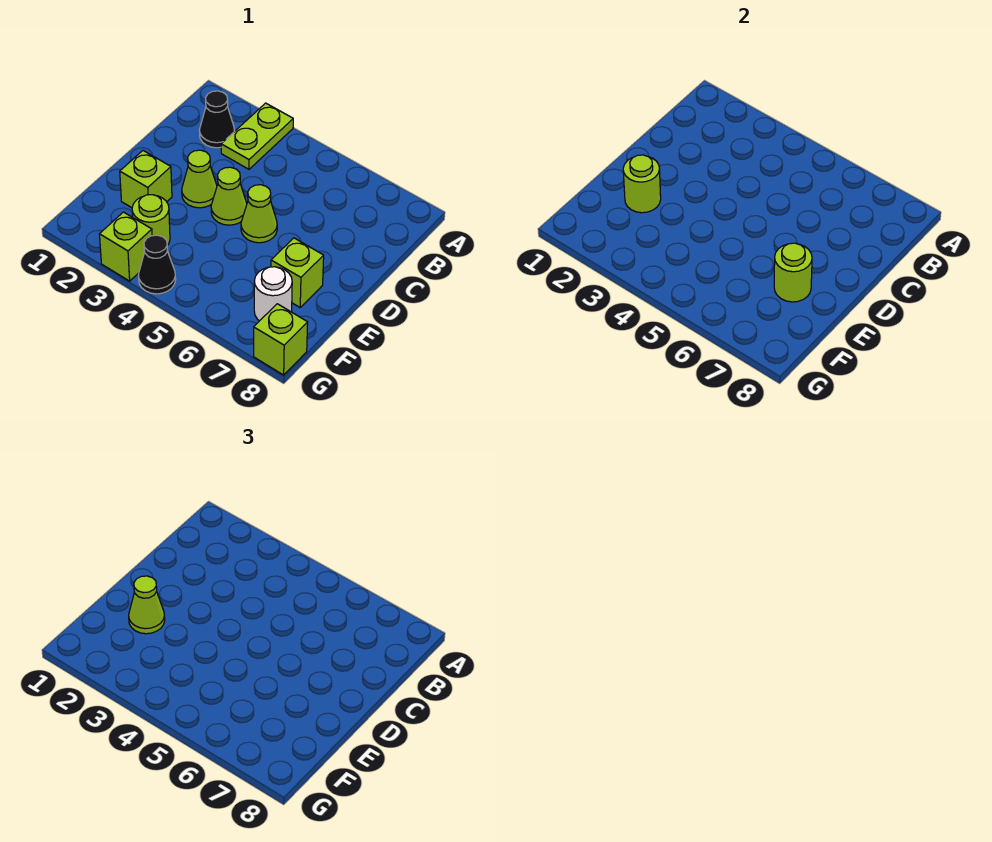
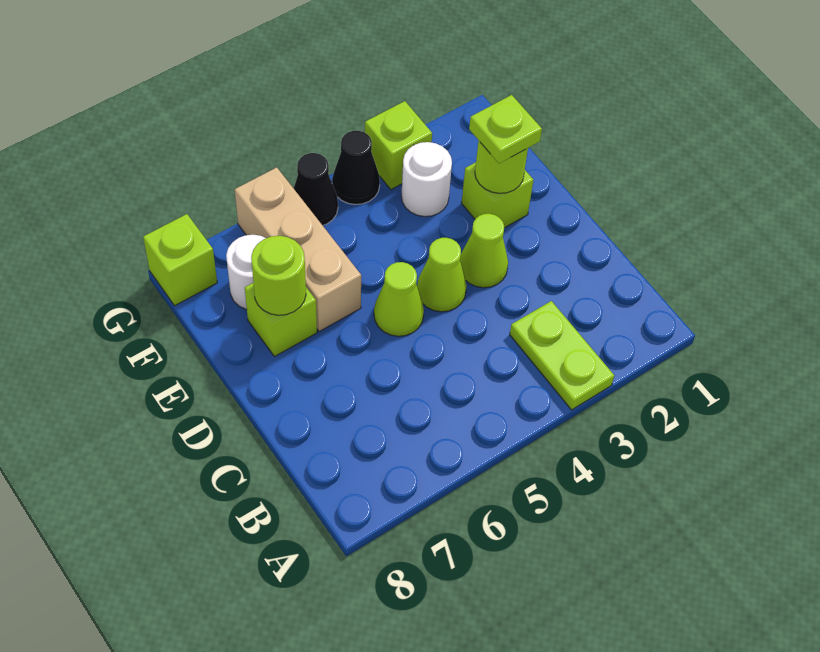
black cone B2 level 1 -> black cone G5 level 1
lime cone E2 level 3 -> lime plate E2 level 3
none -> tan brick E6:G6 level 1
lime round brick F3 level 1 -> white round brick F3 level 1

